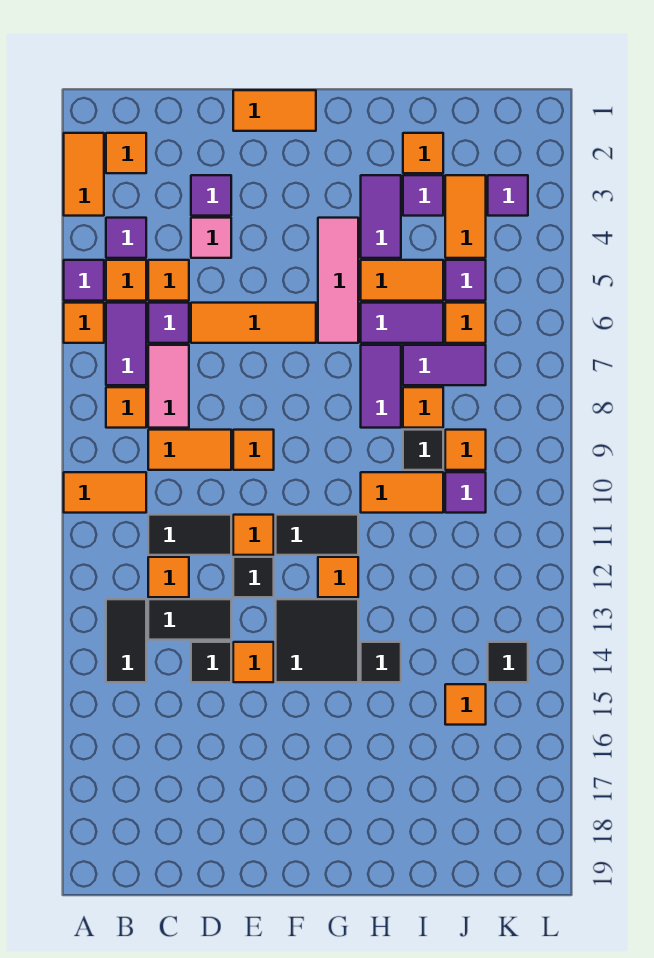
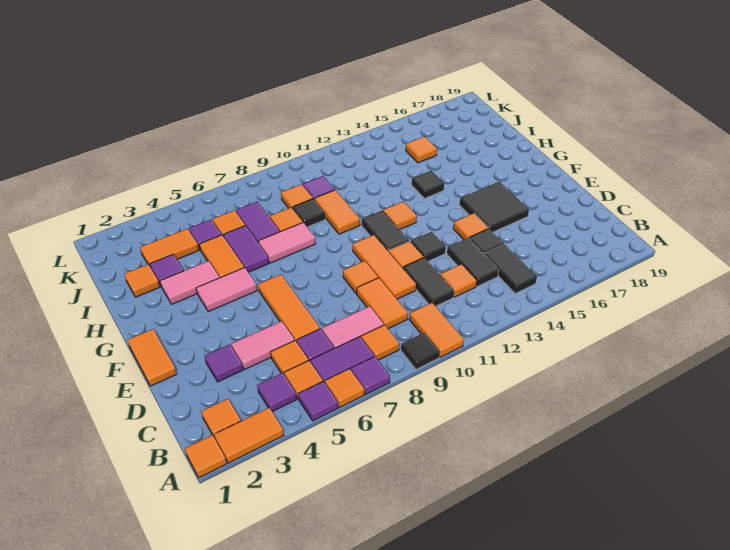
none -> orange tile A1 level 1
black tile B13:B14 level 1 -> black tile B14:C14 level 1
pink tile D4 level 1 -> pink tile D4:D5 level 1
none -> orange tile D10:F10 level 1
black tile F13:G14 level 1 -> black tile E15:F16 level 1
pink tile G4:G6 level 1 -> pink tile G4:G5 level 1
purple tile H3:H4 level 1 -> pink tile H3:H4 level 1
purple tile H7:H8 level 1 -> pink tile H7:H8 level 1
purple tile K3 level 1 -> purple tile A7 level 1
black tile K14 level 1 -> black tile A9 level 1

